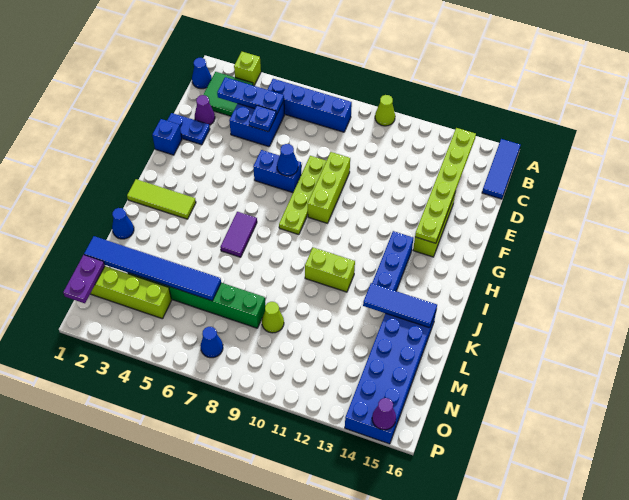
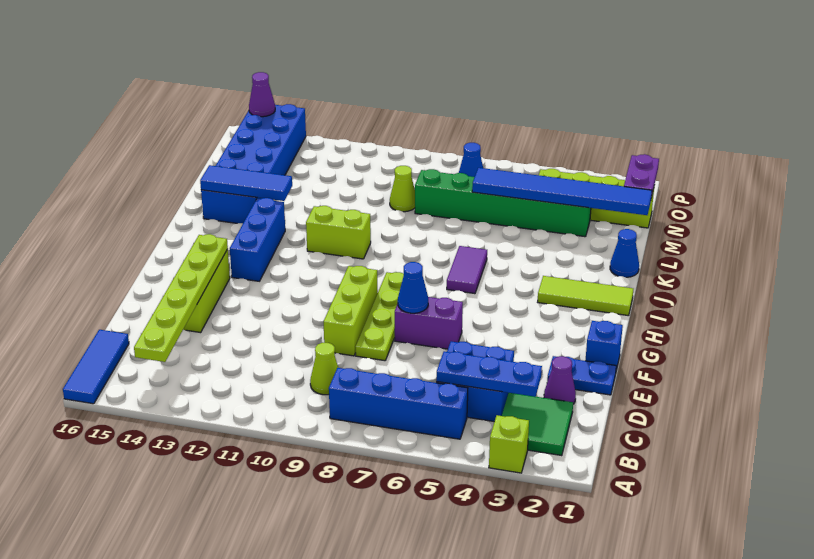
lime cone A10 level 1 -> lime cone C9 level 1
blue cone B1 level 1 -> none
blue plate D5 level 2 -> none
blue brick F6:F7 level 1 -> purple brick F6:F7 level 1

